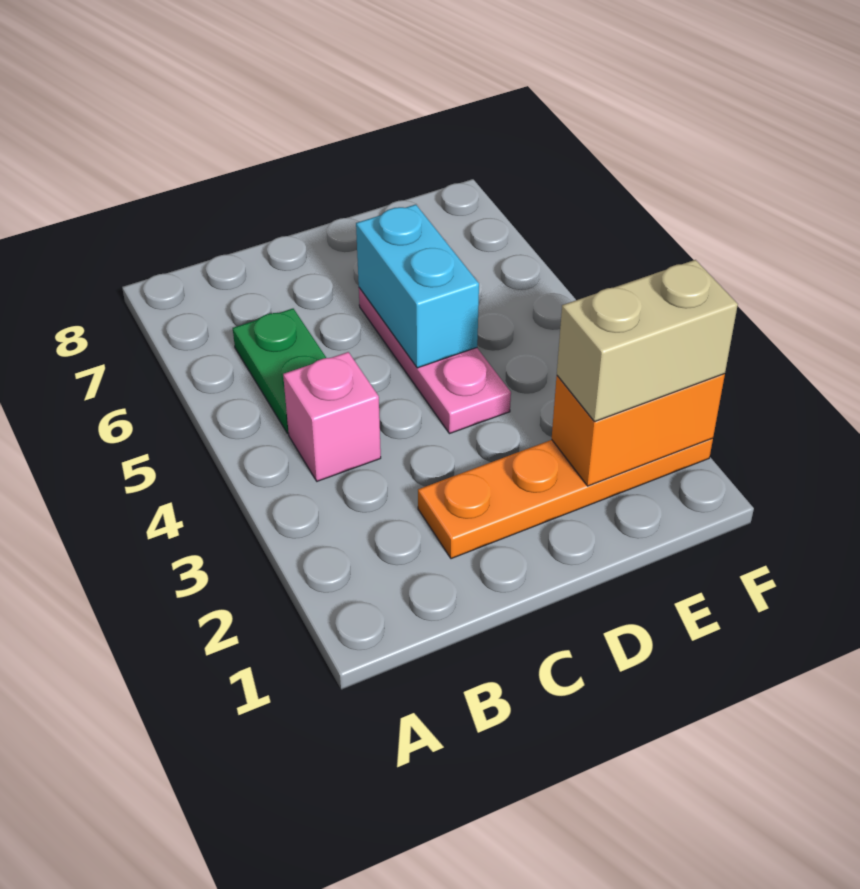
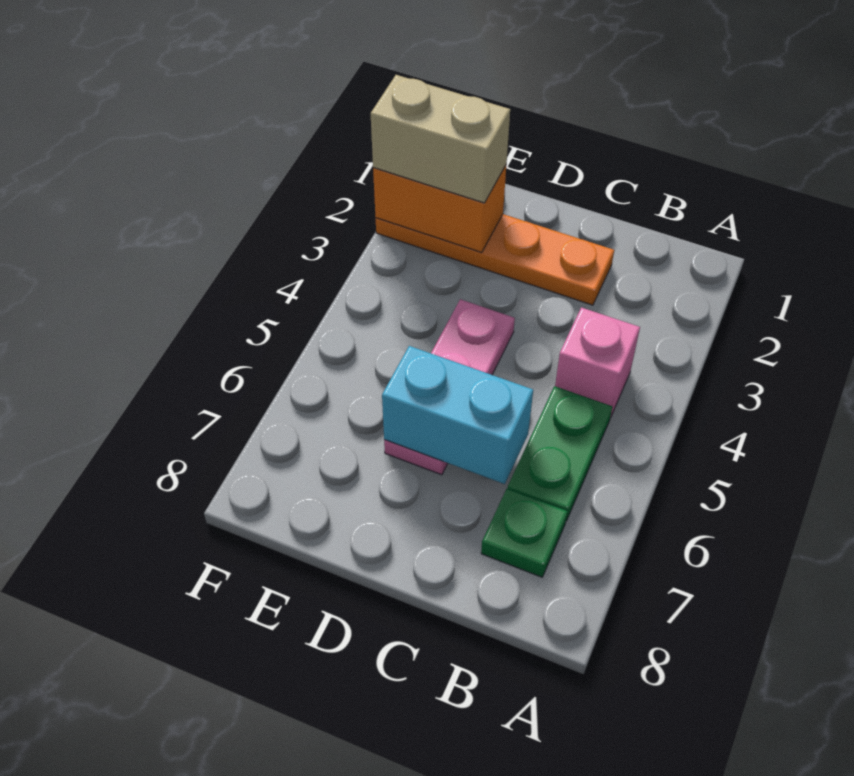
none -> green plate B7 level 1
cyan brick D5:D6 level 2 -> cyan brick C6:D6 level 2

